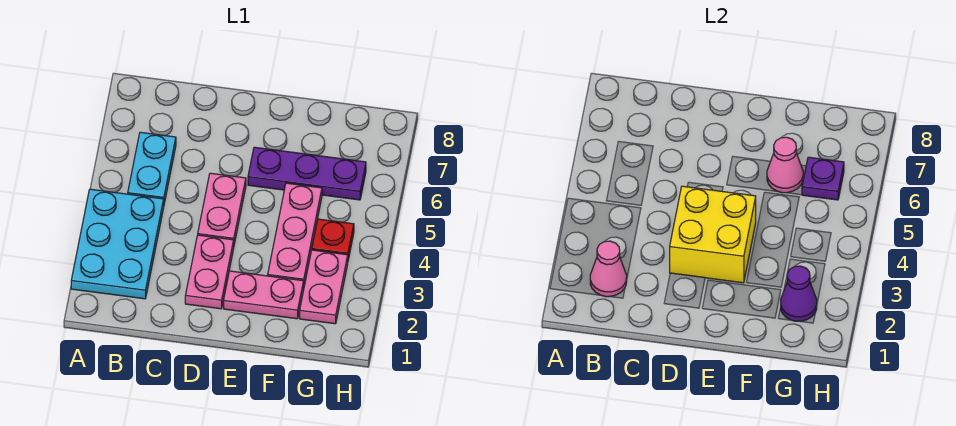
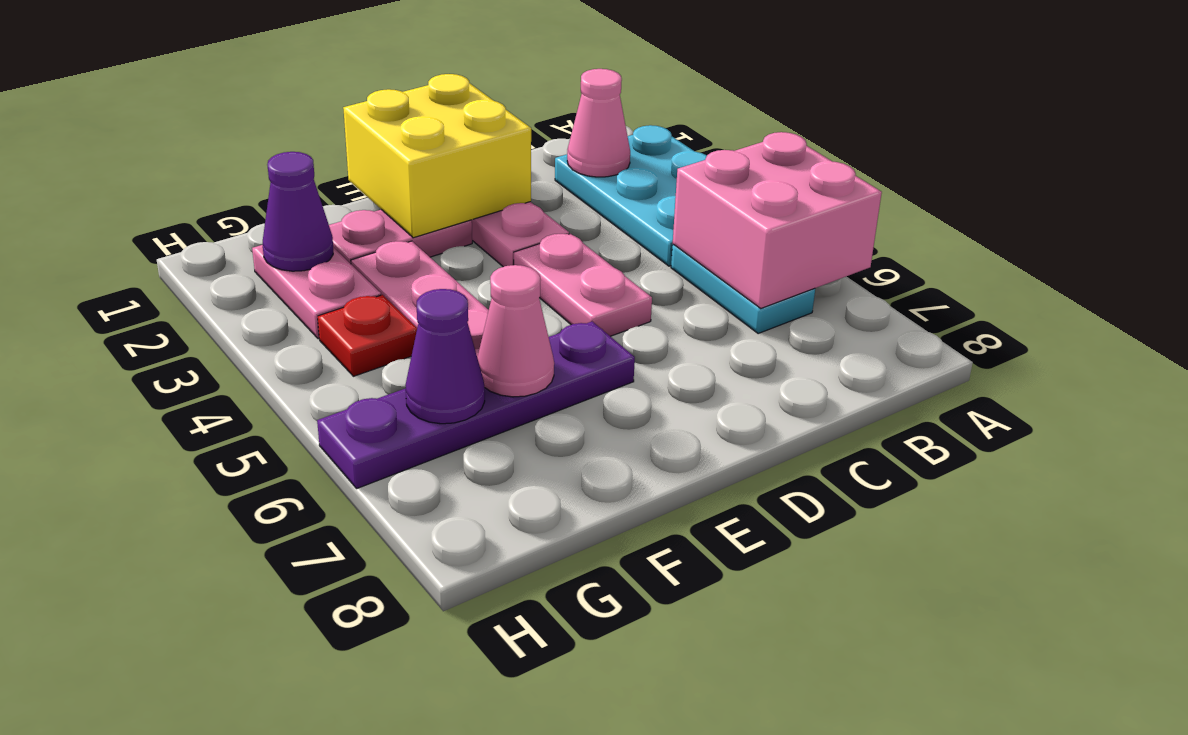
none -> pink brick A5:B6 level 2
yellow brick D3:E4 level 2 -> yellow brick D1:E2 level 2
purple plate E6:G6 level 1 -> purple plate E6:H6 level 1
purple plate G6 level 2 -> purple cone G6 level 2

